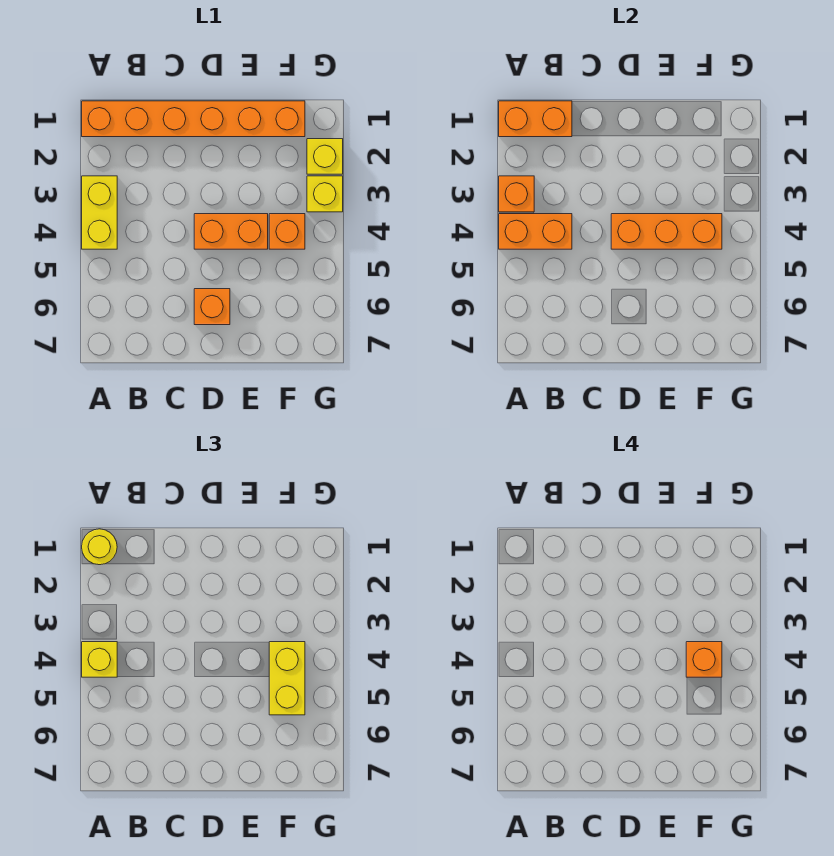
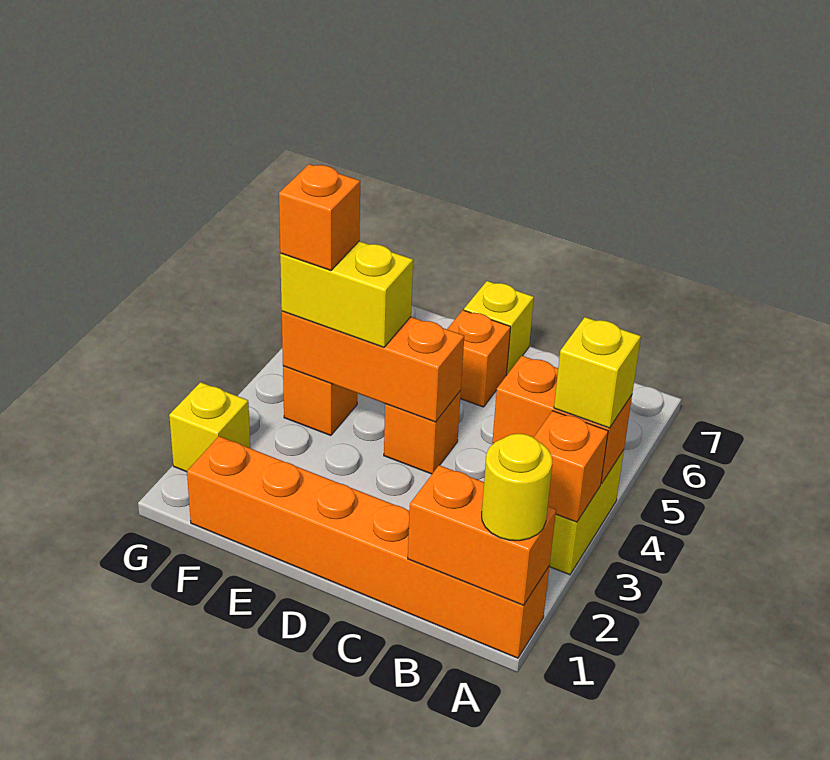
orange brick D4:E4 level 1 -> orange brick D4 level 1
yellow brick F4:F5 level 3 -> yellow brick E4:F4 level 3
yellow brick G3 level 1 -> yellow brick D7 level 1

